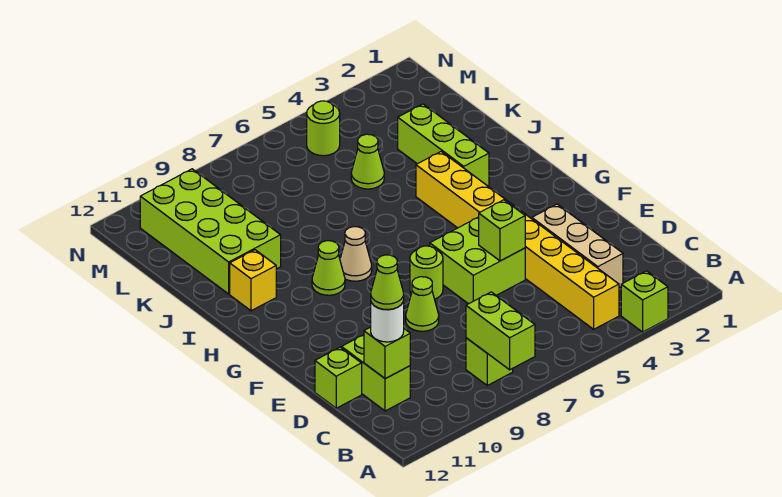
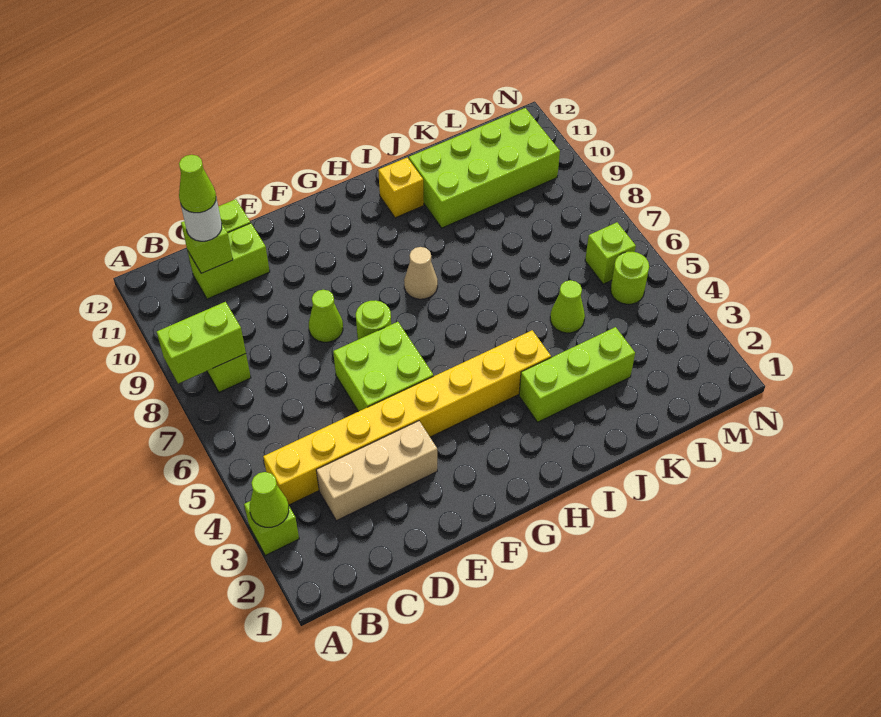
lime brick E5 level 2 -> lime brick M6 level 1
lime cone H9 level 1 -> lime cone A3 level 2

